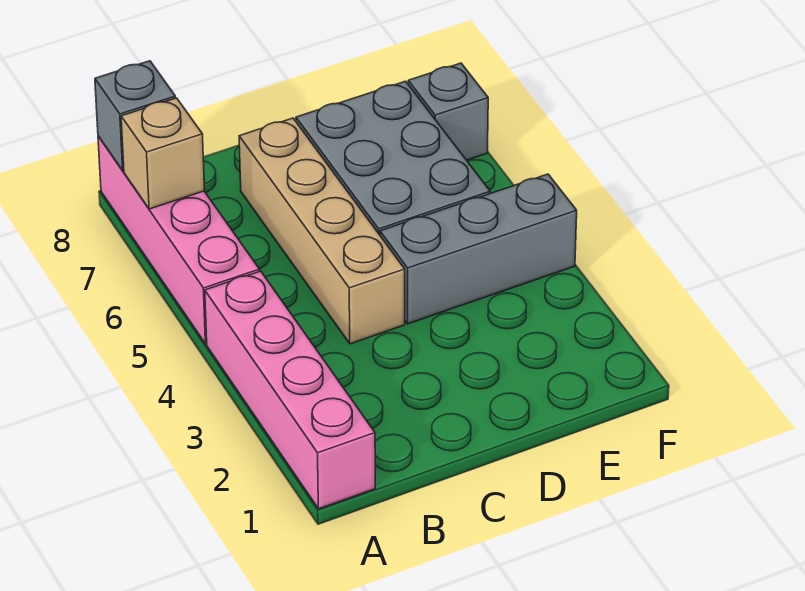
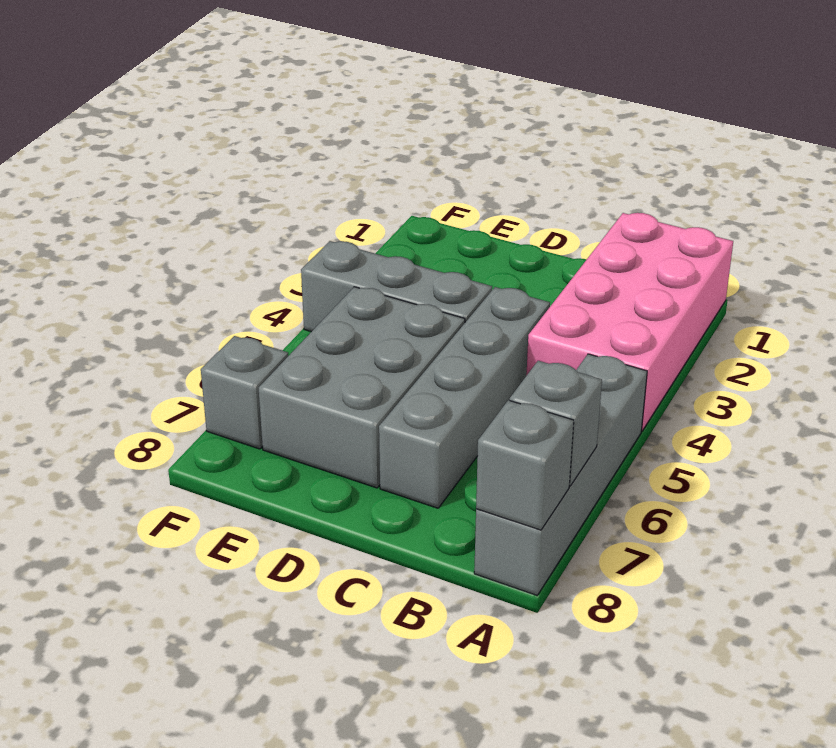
pink brick A1:A4 level 1 -> pink brick A1:B4 level 1
pink brick A5:A8 level 1 -> grey brick A5:A8 level 1
tan brick A7 level 2 -> grey brick A7 level 2
tan brick C4:C7 level 1 -> grey brick C4:C7 level 1

